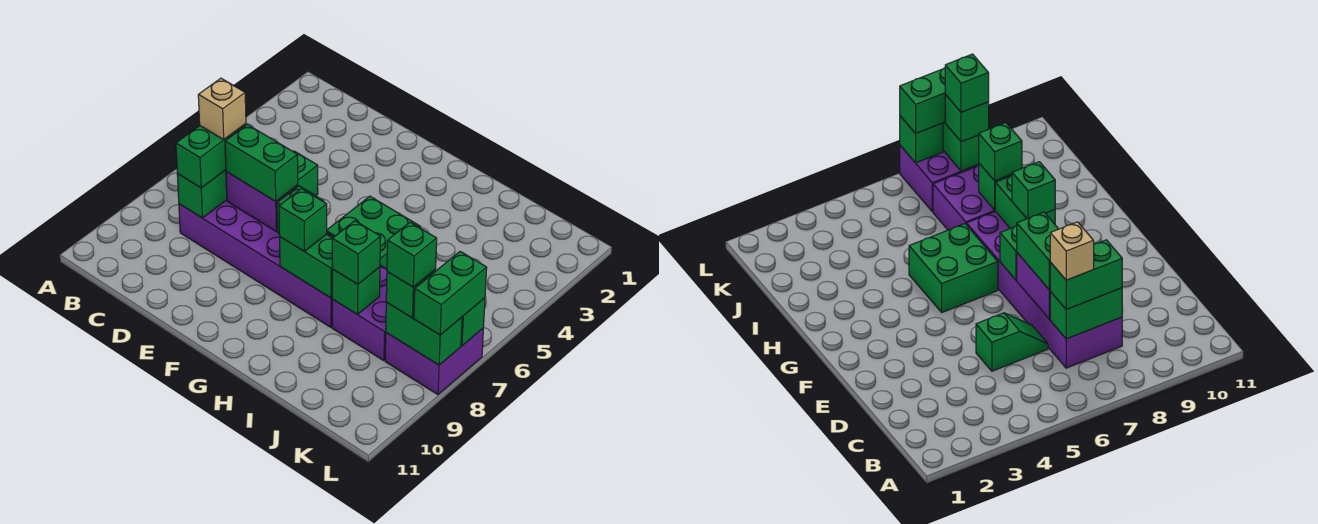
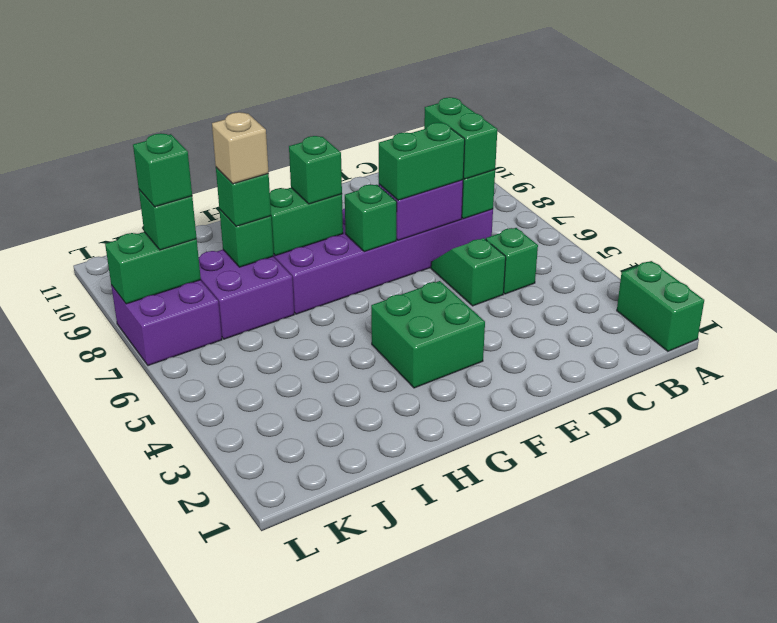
tan brick C7 level 4 -> tan brick I8 level 4
green brick G5:H6 level 1 -> green brick F3:G4 level 1
green brick L7 level 2 -> green brick C5 level 1
green brick L7:L8 level 3 -> green brick A1:A2 level 1

